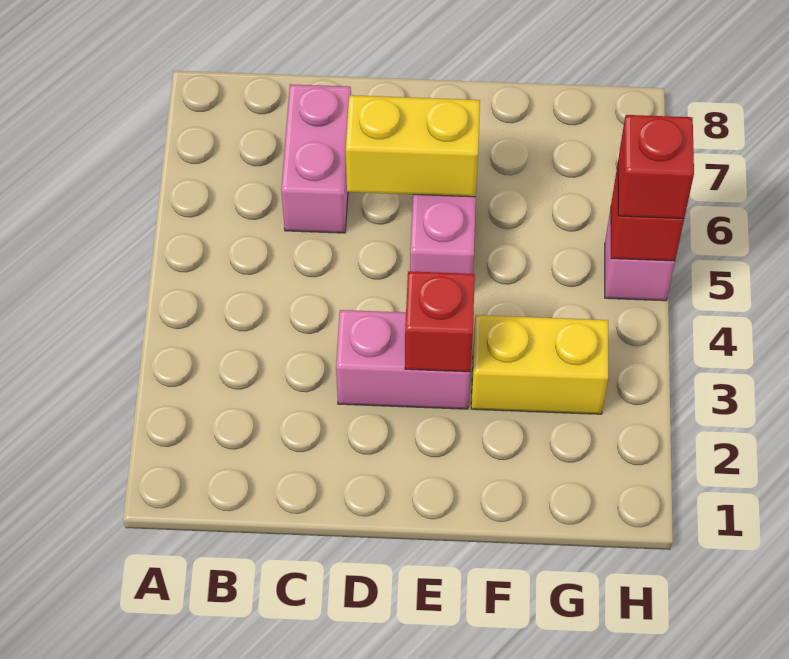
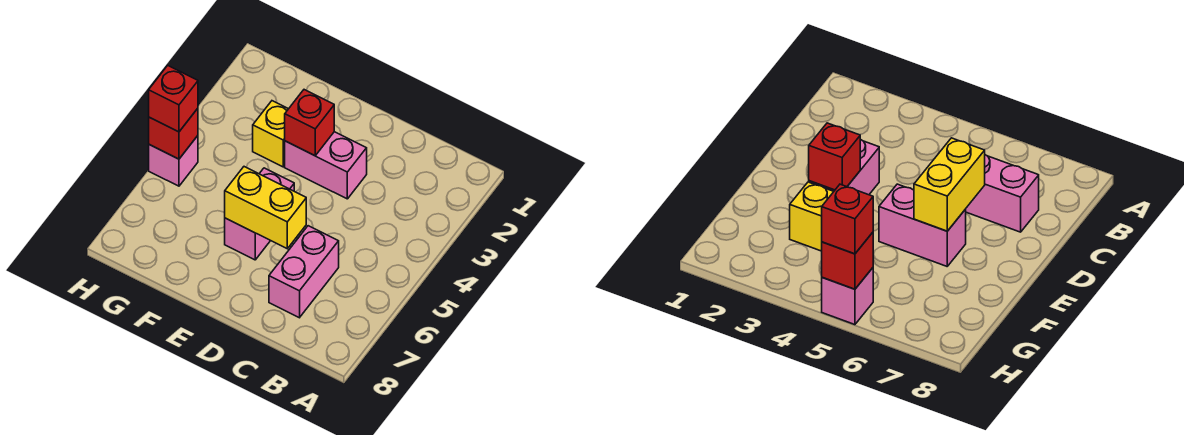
yellow brick F3:G3 level 1 -> yellow brick F3 level 1

